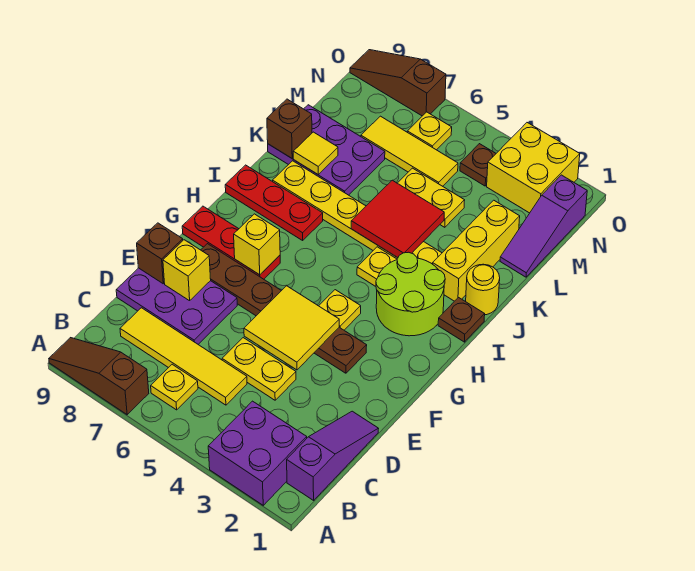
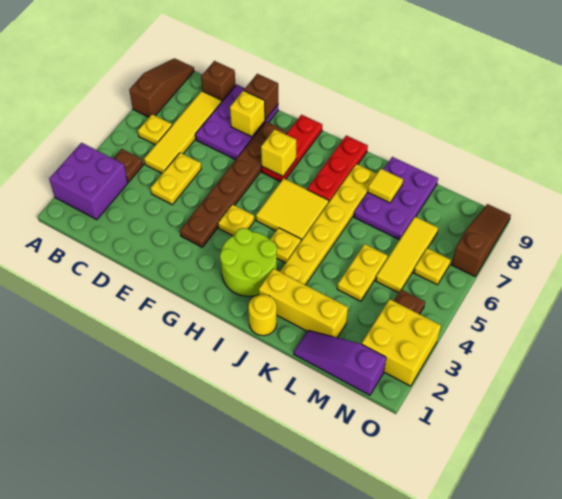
purple slope B1:D1 level 1 top B -> none
yellow tile E4:F5 level 2 -> yellow tile H5:I6 level 1
brown plate I1 level 1 -> brown plate B4 level 1
red tile J4:K5 level 2 -> none
brown brick K9 level 2 -> brown brick C9 level 1

